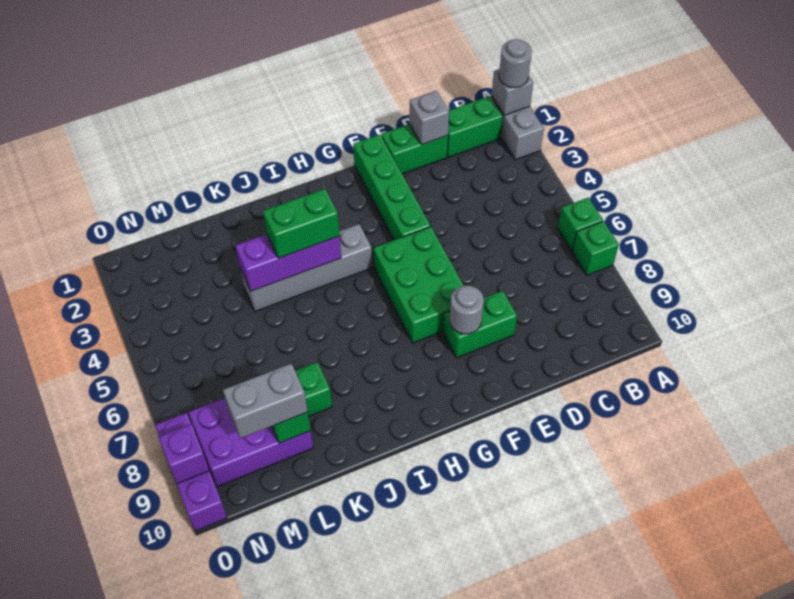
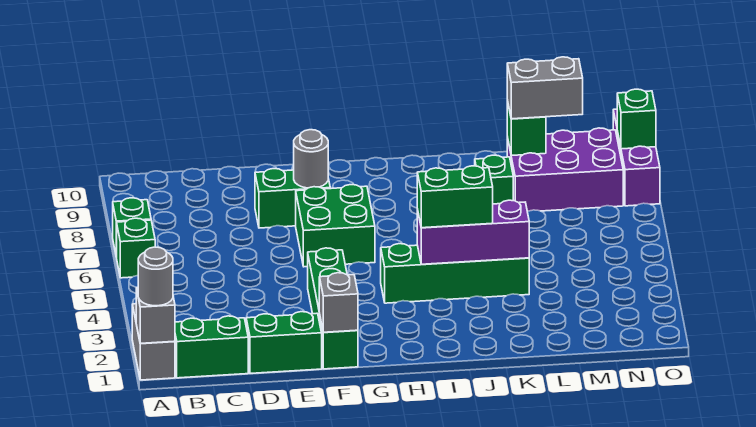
grey brick D1 level 2 -> grey brick F1 level 2
green brick F5:G7 level 1 -> green brick F6:G7 level 1
grey brick H4:K4 level 1 -> green brick H4:K4 level 1
purple brick O9 level 2 -> green brick O9 level 2

